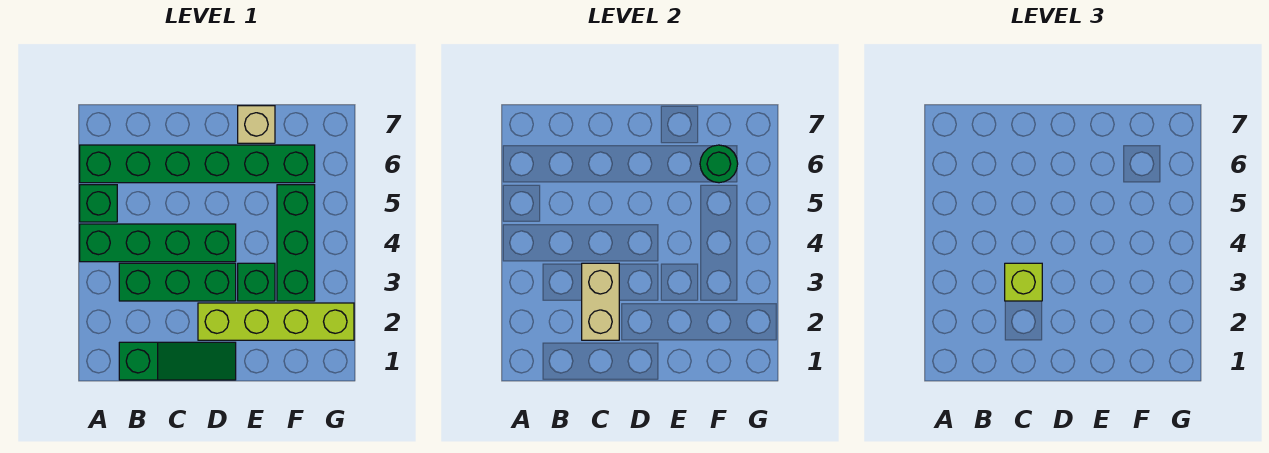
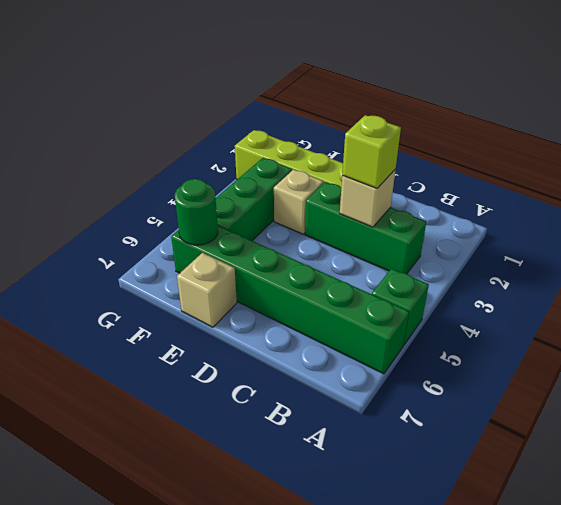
green brick A4:D4 level 1 -> none
green slope B1:D1 level 1 top B -> none
tan brick C2:C3 level 2 -> tan brick C3 level 2
green brick E3 level 1 -> tan brick E3 level 1

